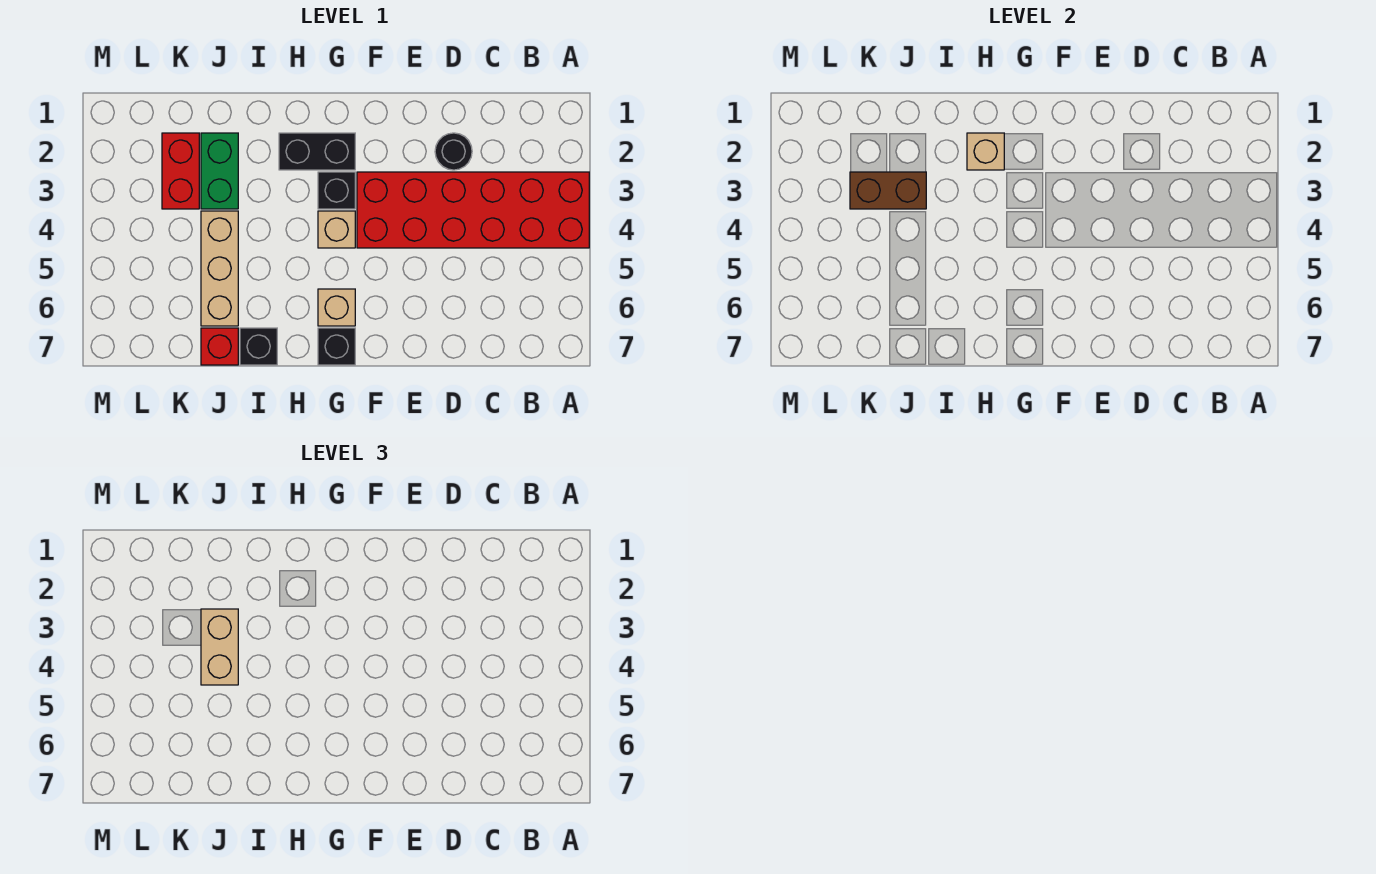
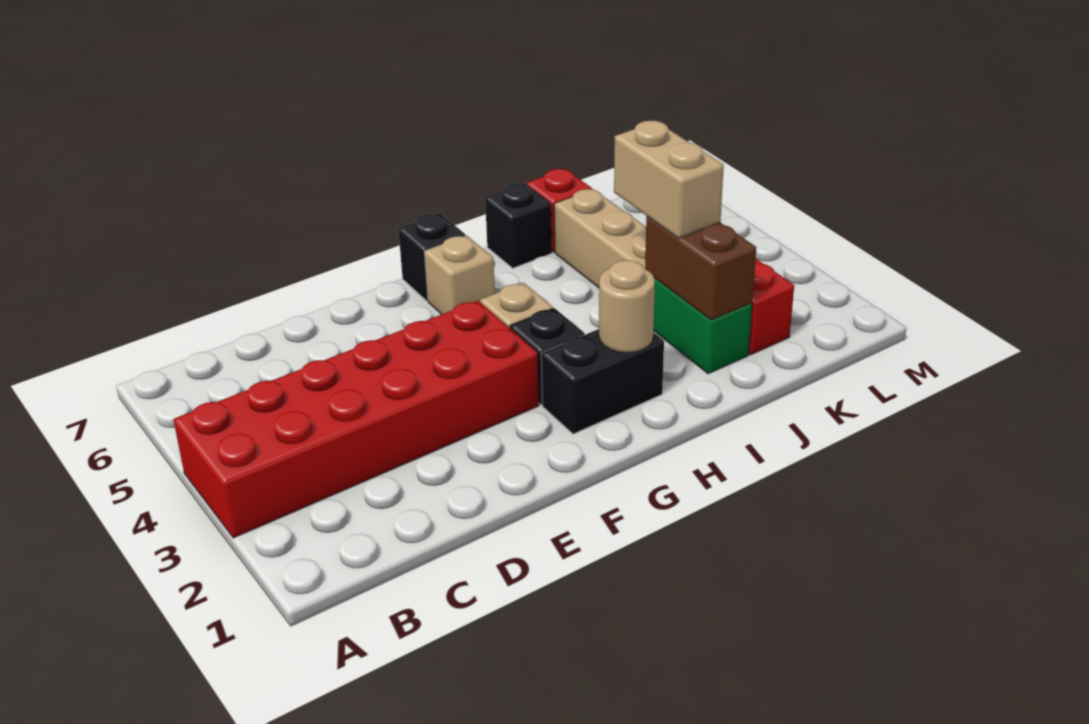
black round brick D2 level 1 -> none
tan brick H2 level 2 -> tan round brick H2 level 2
brown brick J3:K3 level 2 -> brown brick J2:J3 level 2

